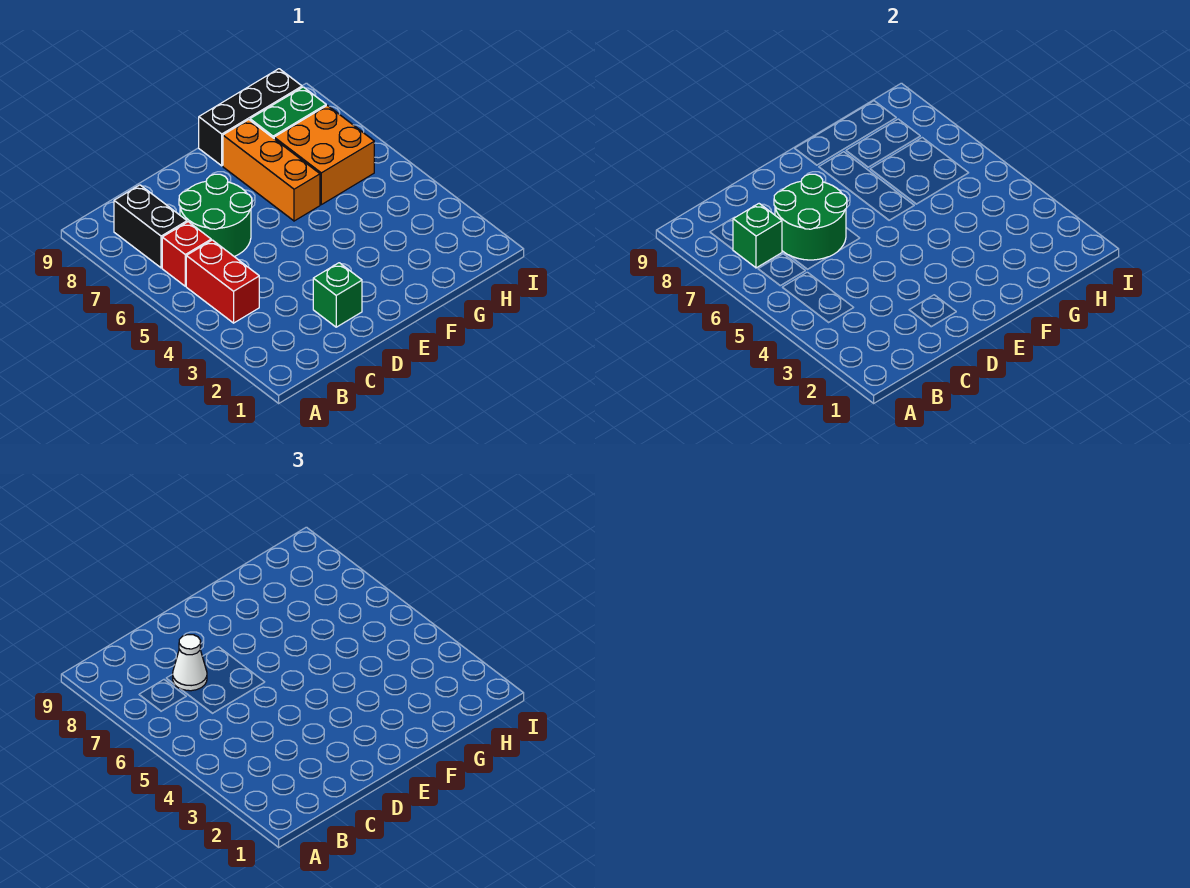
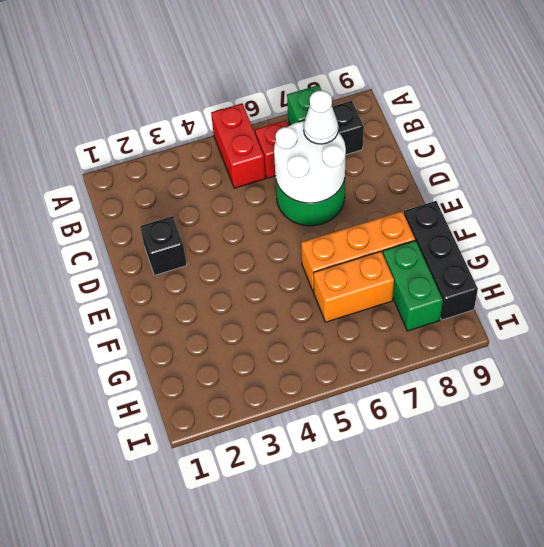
red brick B4:B5 level 1 -> red brick A5:B5 level 1
green round brick C6:D7 level 2 -> white round brick C6:D7 level 2
green brick D2 level 1 -> black brick D2 level 1
orange brick G6:H7 level 1 -> orange brick G6:G7 level 1

